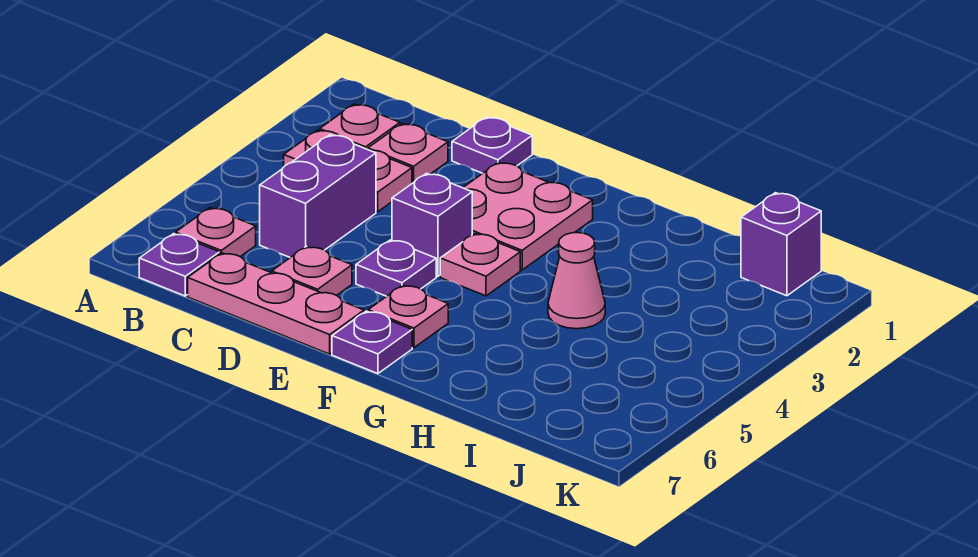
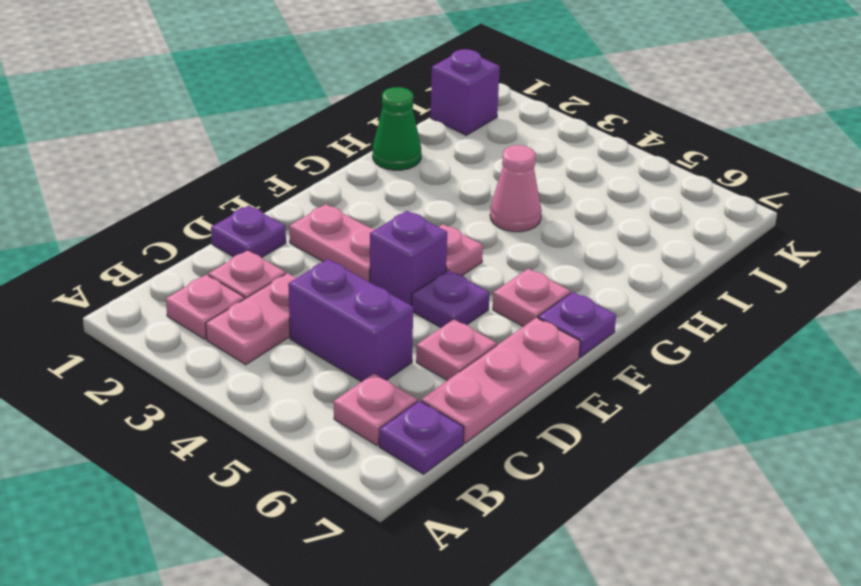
pink plate E2:F3 level 1 -> pink plate E2:E3 level 1
none -> green cone H1 level 1

